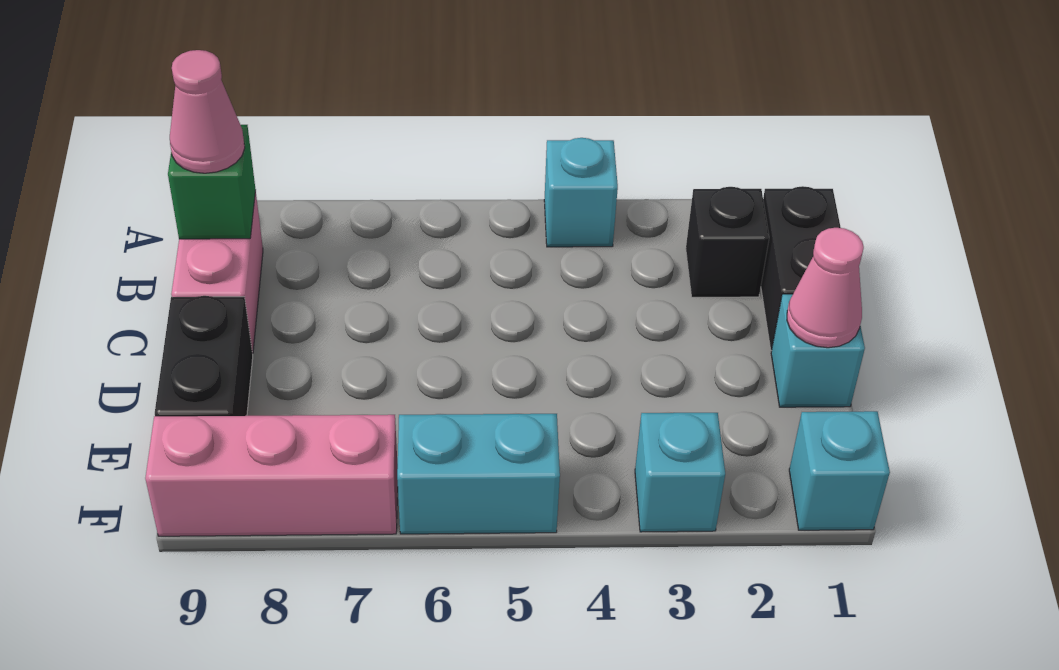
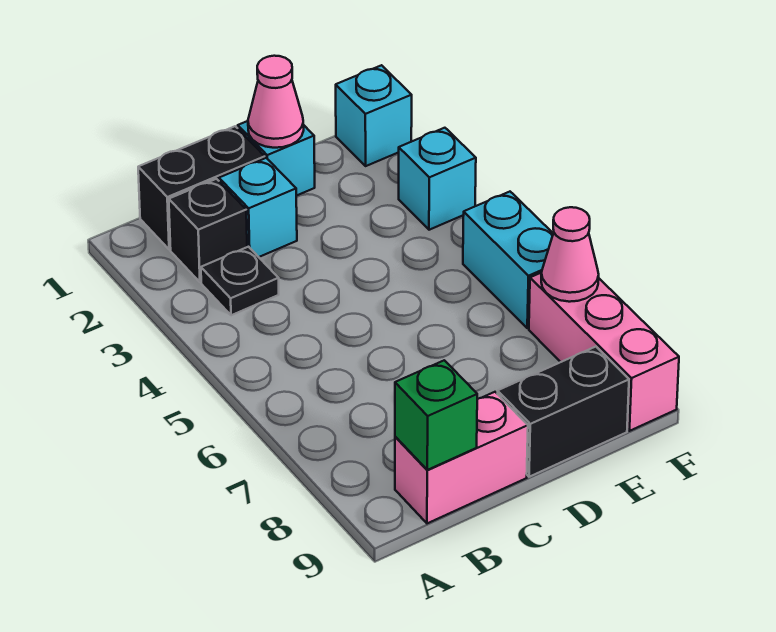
cyan brick A4 level 1 -> cyan brick C2 level 1
none -> black plate B3 level 1
pink cone B9 level 3 -> pink cone F7 level 2

